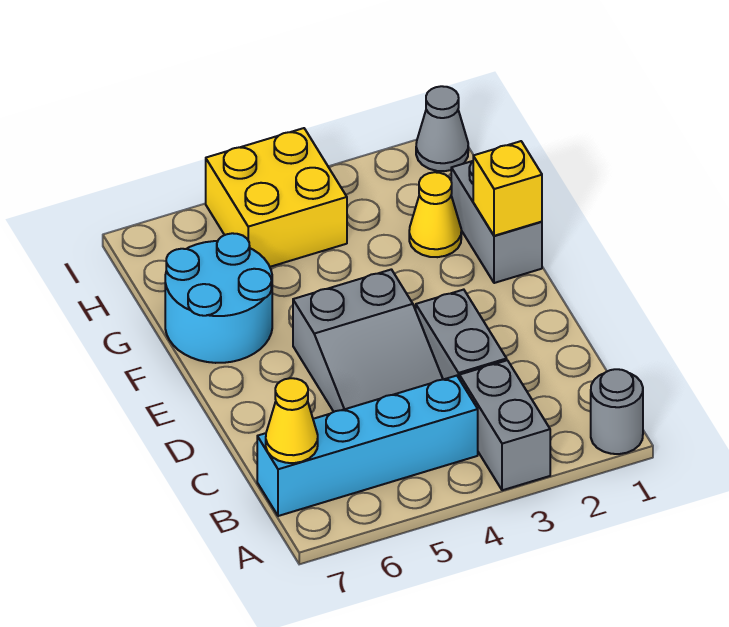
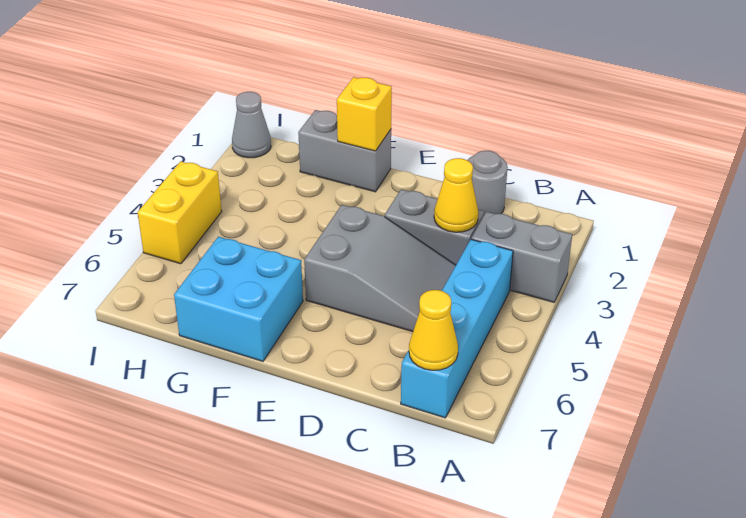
grey round brick A1 level 1 -> grey round brick C1 level 1
cyan round brick F6:G7 level 1 -> cyan brick F6:G7 level 1
yellow cone G2 level 1 -> yellow cone C3 level 2
yellow brick H4:I5 level 1 -> yellow brick I4:I5 level 1

